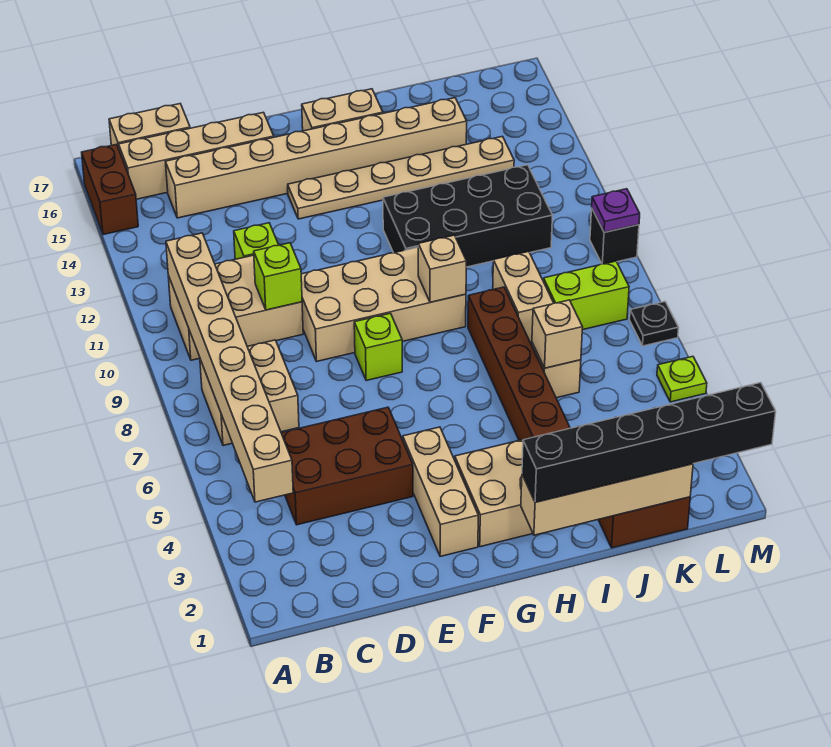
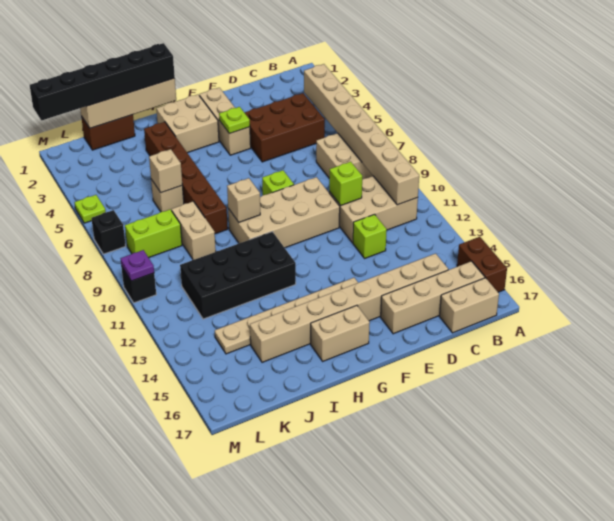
none -> lime plate F4 level 2
black plate M7 level 1 -> black brick M7 level 1

